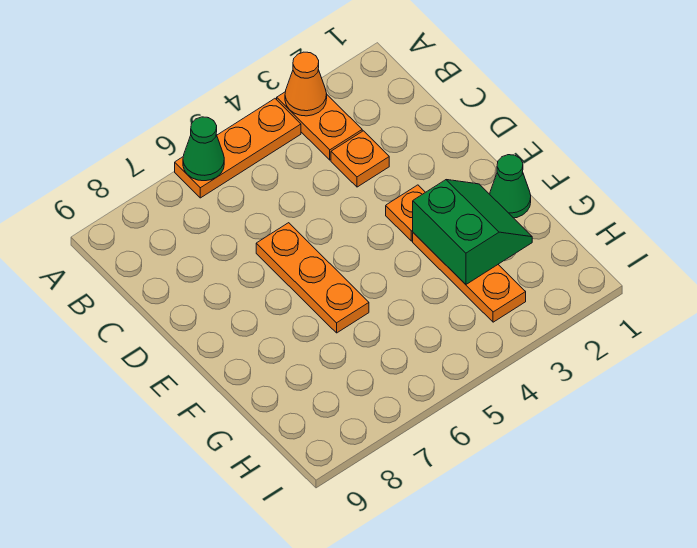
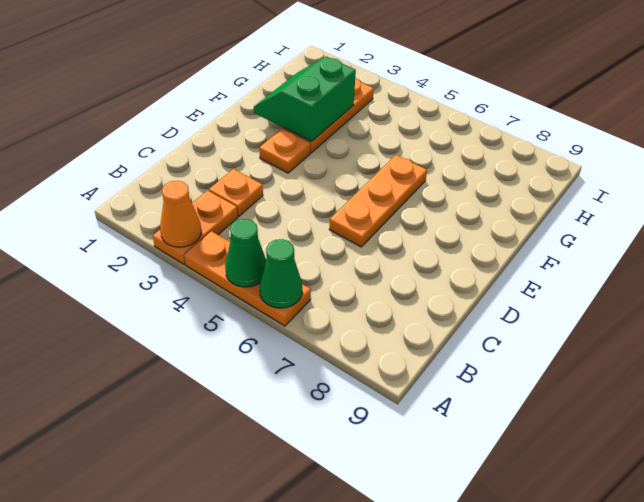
green cone F1 level 1 -> green cone A5 level 2

